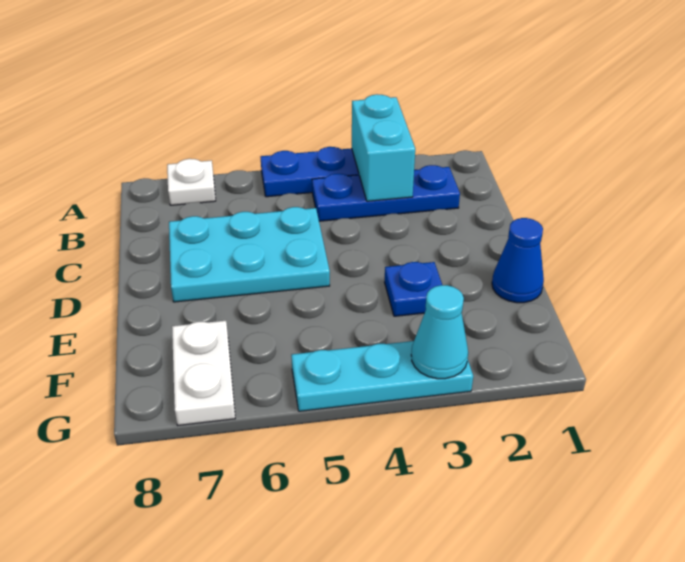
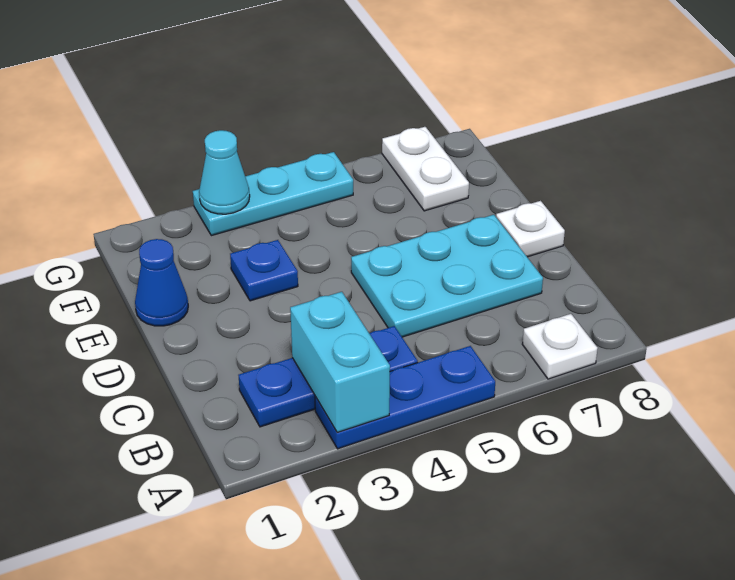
none -> white plate D8 level 1

